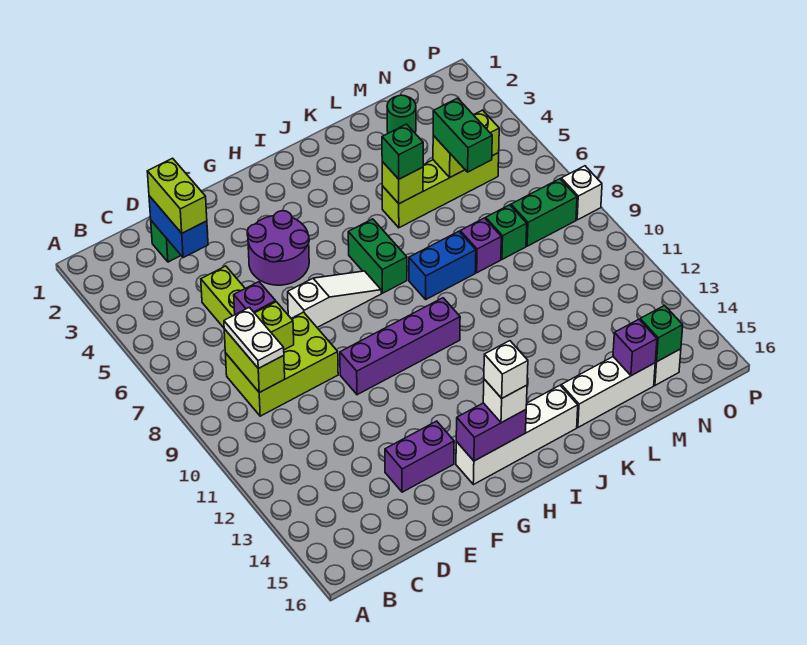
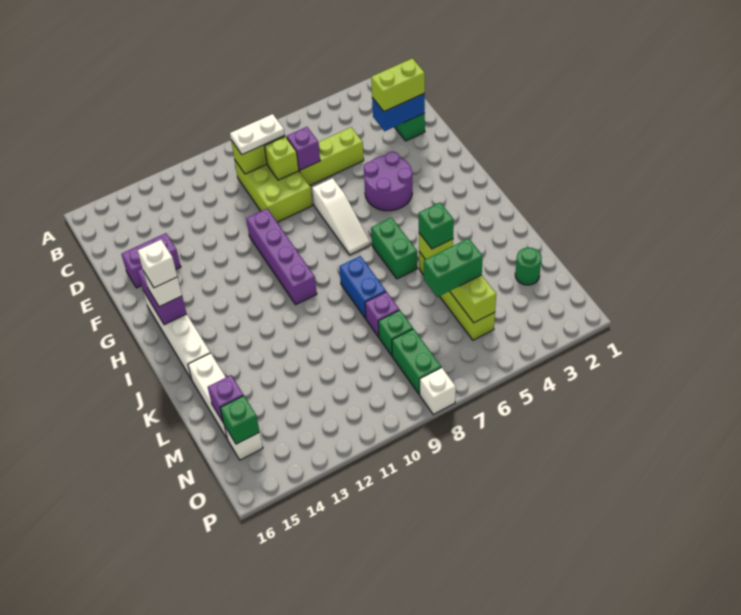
purple brick E14:F14 level 1 -> purple brick E14:E15 level 1
green brick I6:I7 level 1 -> green brick I6:J6 level 1

